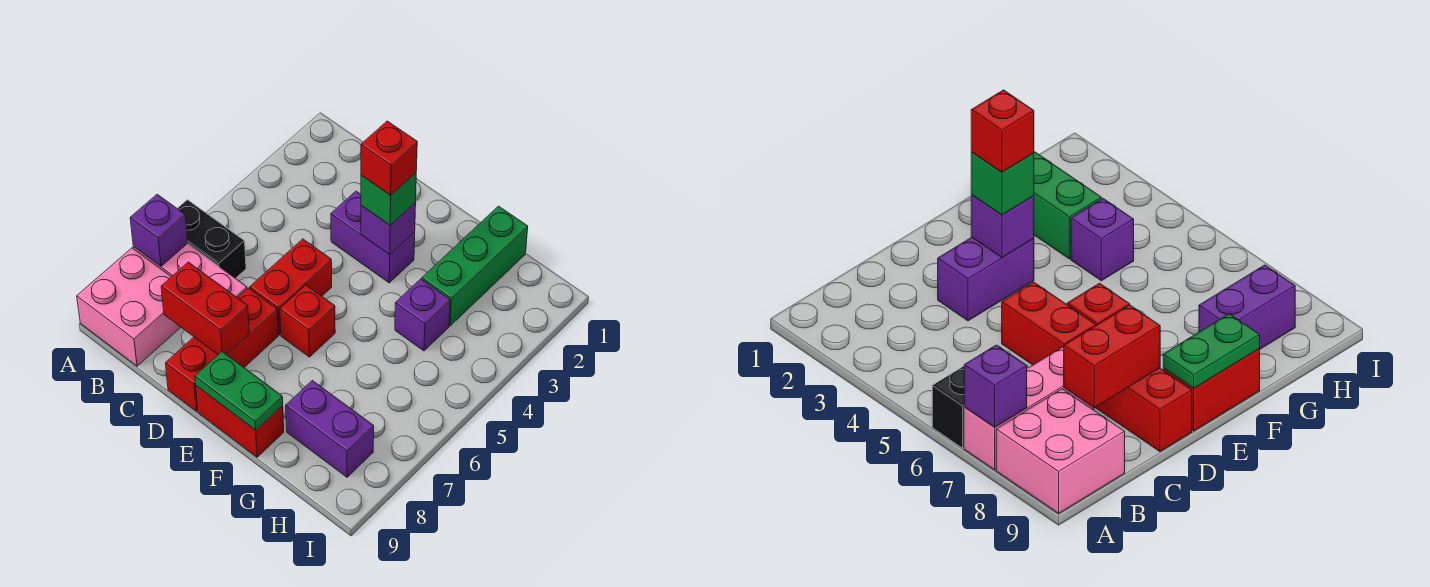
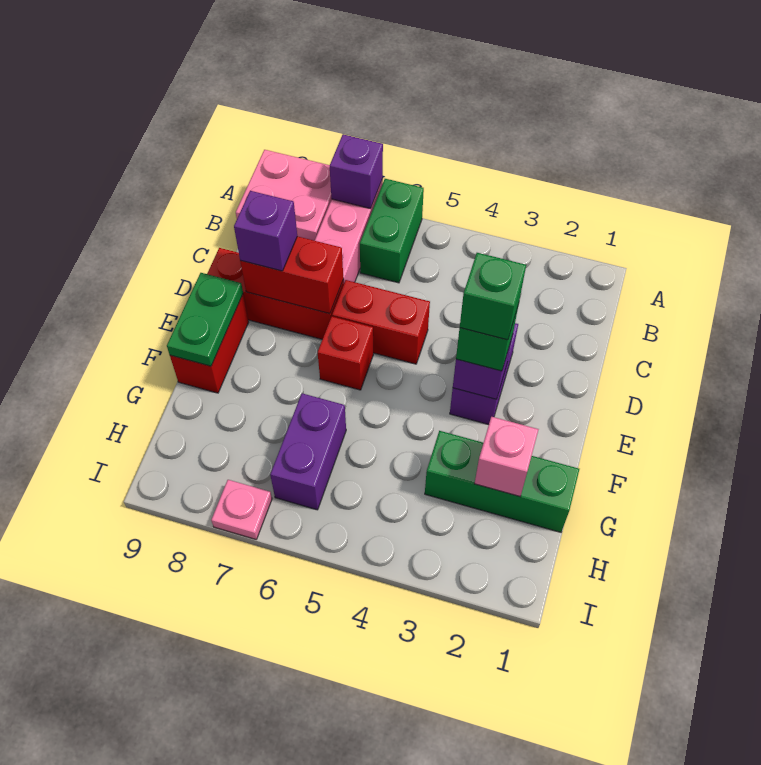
black brick A6:B6 level 1 -> green brick A6:B6 level 1
red brick C8:D8 level 2 -> red brick D7:D8 level 2
red brick E3 level 4 -> green brick E3 level 4
none -> pink brick G2 level 2
purple brick G4 level 1 -> purple brick D8 level 3
purple brick G8:H8 level 1 -> purple brick G6:H6 level 1
none -> pink plate I7 level 1

